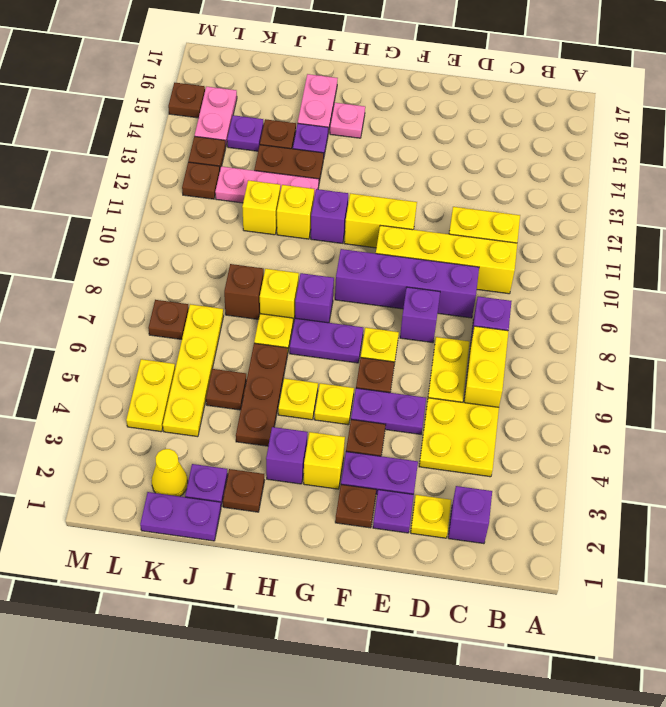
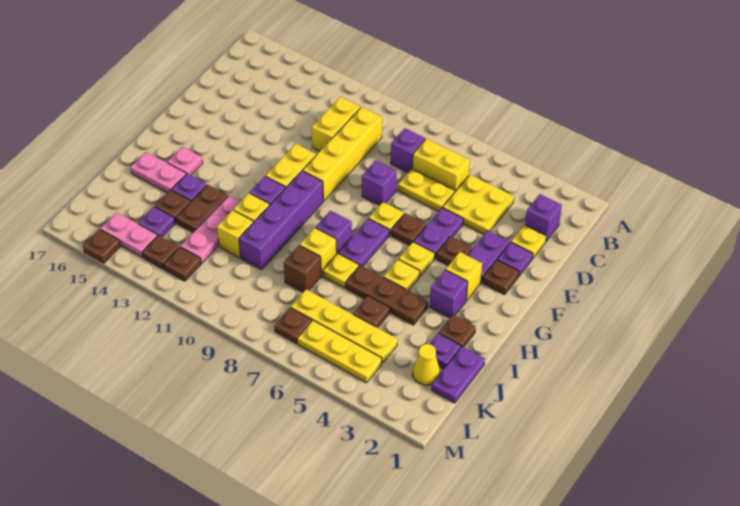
purple brick D9:G9 level 1 -> purple brick G10:J10 level 1
yellow plate L4:L5 level 1 -> yellow plate L4:L6 level 1

